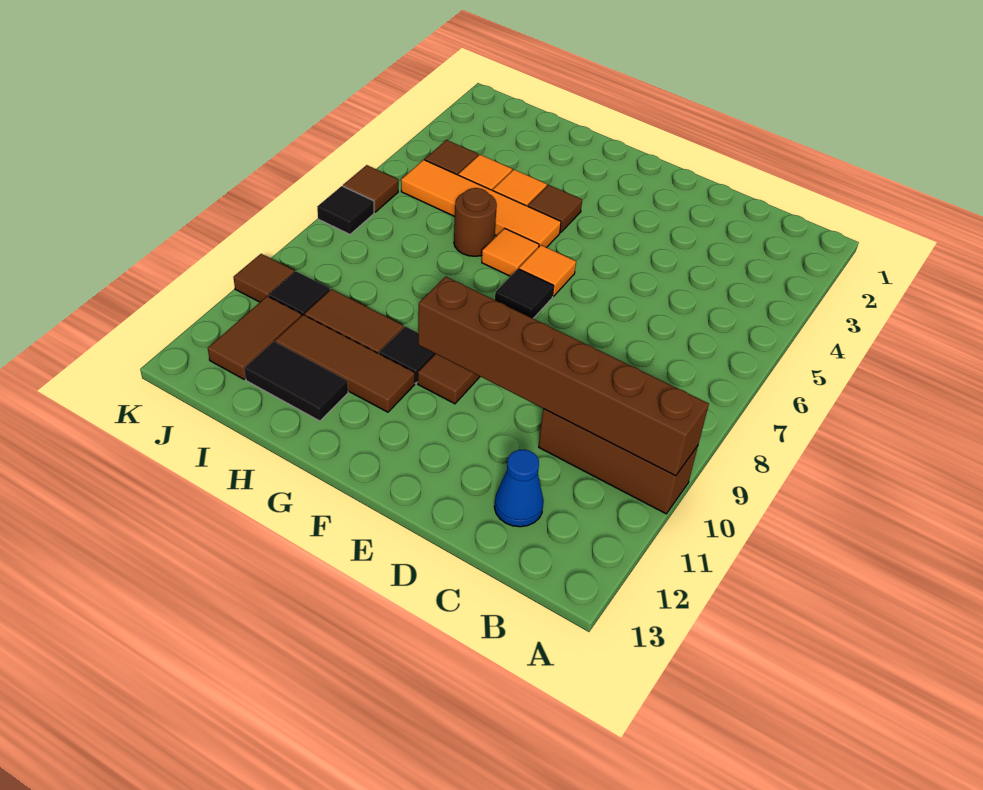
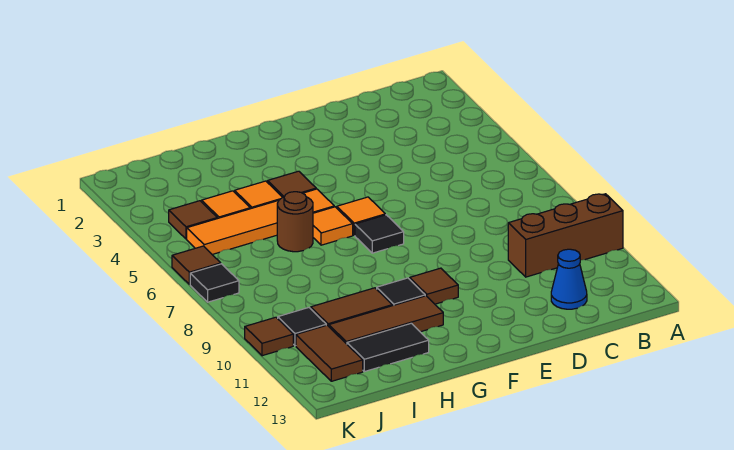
brown brick A10:F10 level 2 -> none

